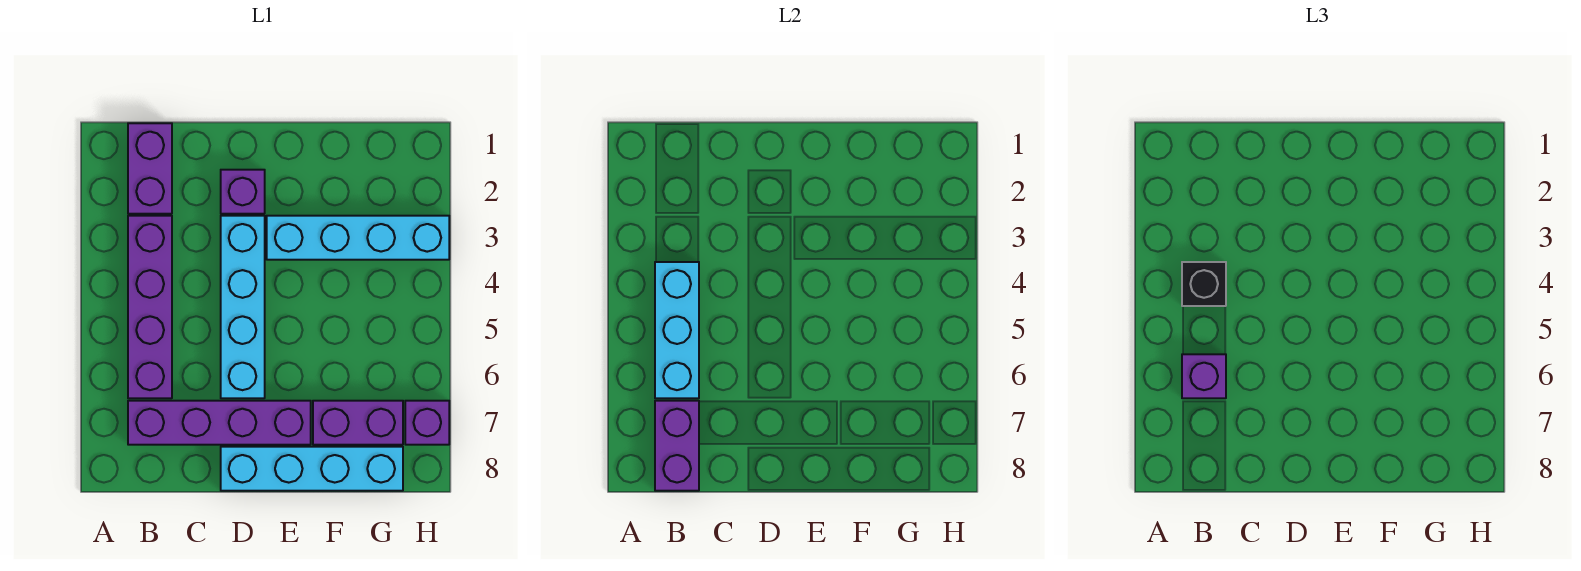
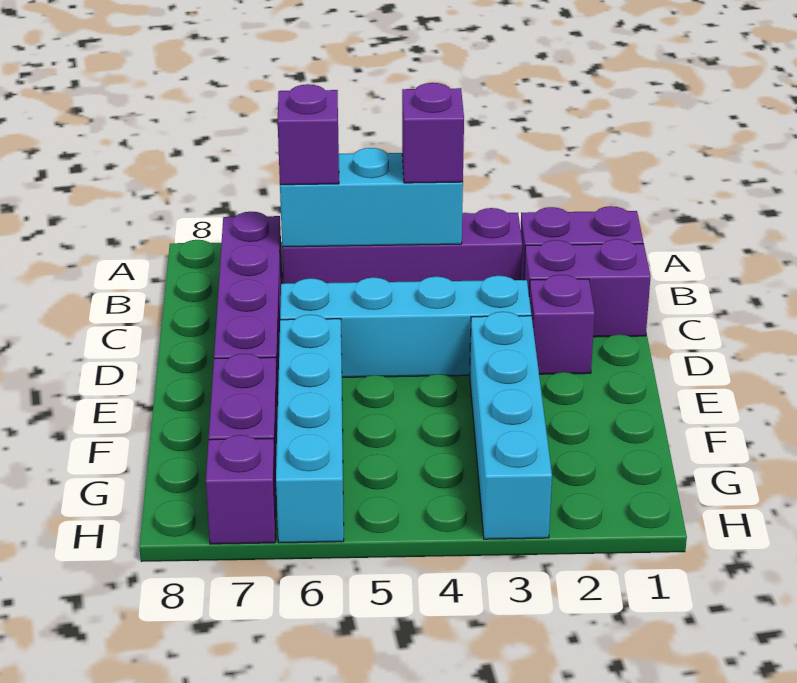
black brick B4 level 3 -> purple brick B4 level 3
purple brick B7:B8 level 2 -> purple brick C1:C2 level 1
cyan brick D8:G8 level 1 -> cyan brick E6:H6 level 1

